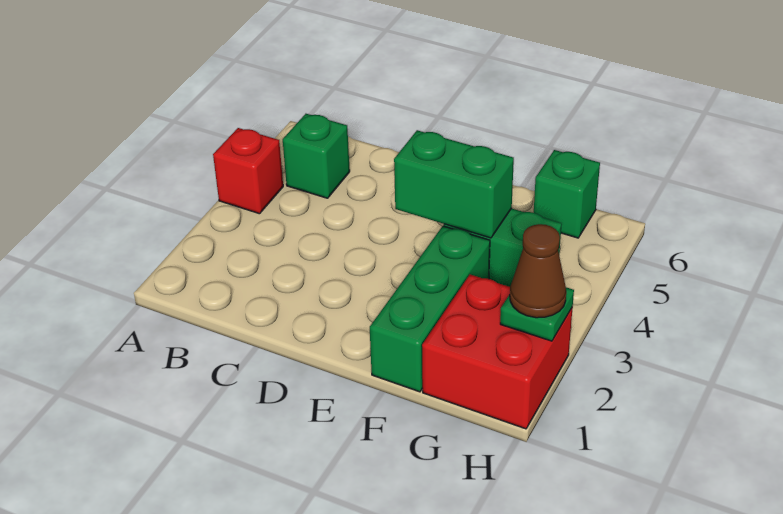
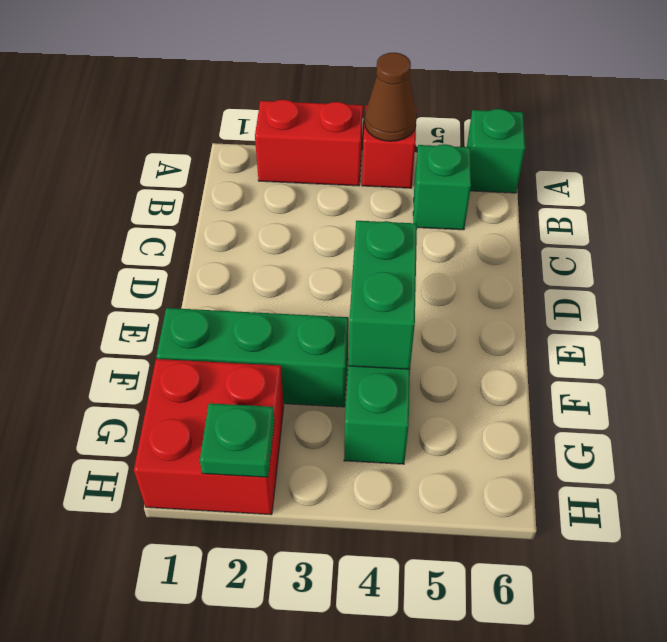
none -> red brick A2:A3 level 1
green brick G6 level 1 -> green brick A6 level 1
brown cone H2 level 3 -> brown cone A4 level 2

